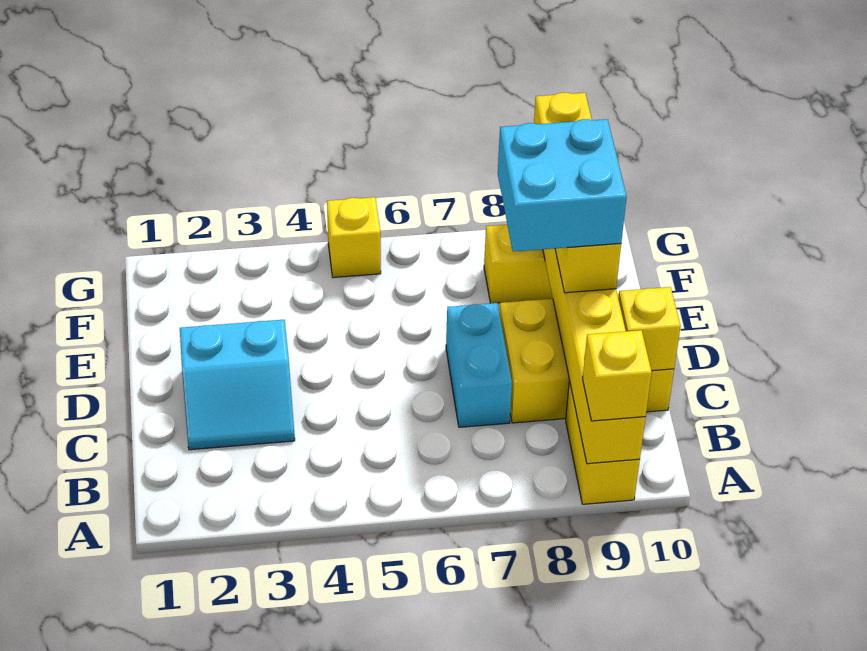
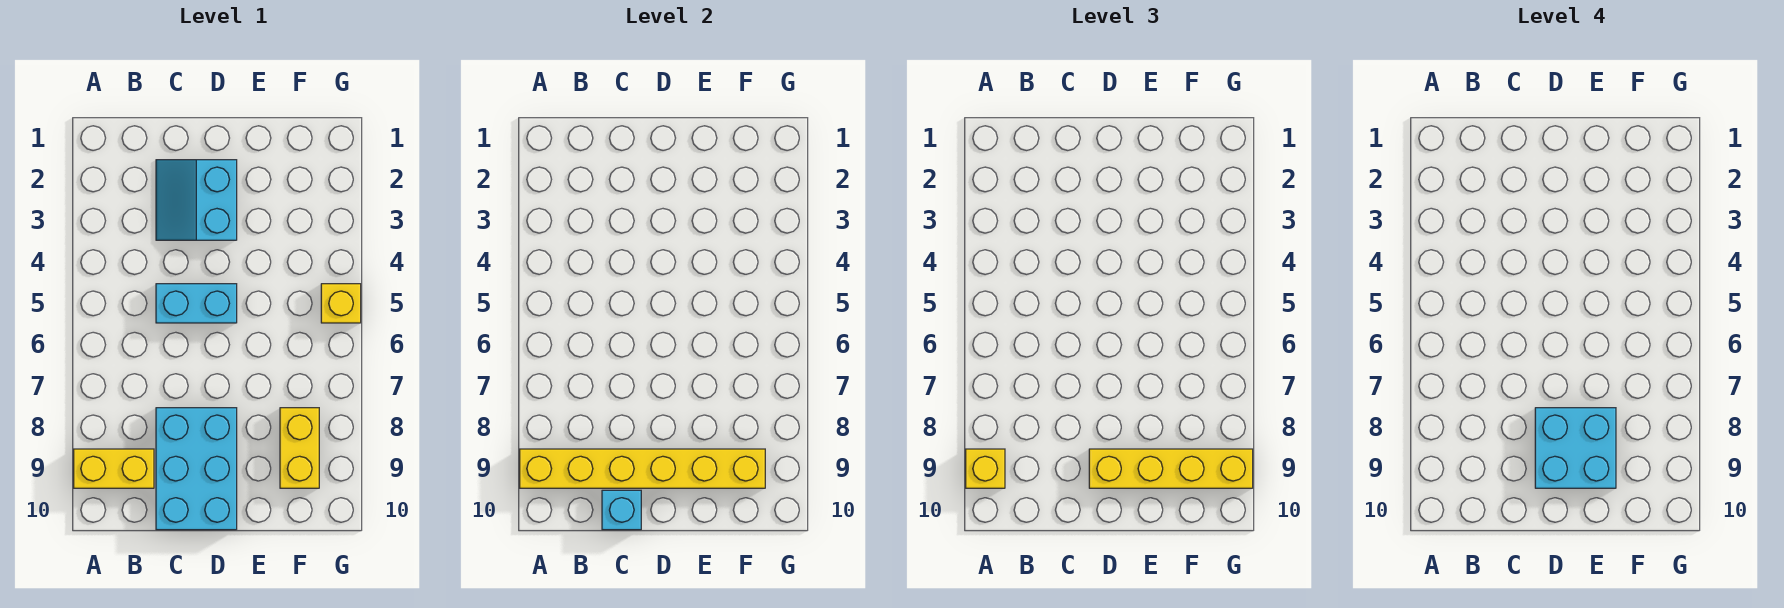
cyan brick C7:D7 level 1 -> cyan brick C5:D5 level 1
yellow brick C8:D10 level 1 -> cyan brick C8:D10 level 1
yellow brick C10 level 2 -> cyan brick C10 level 2

